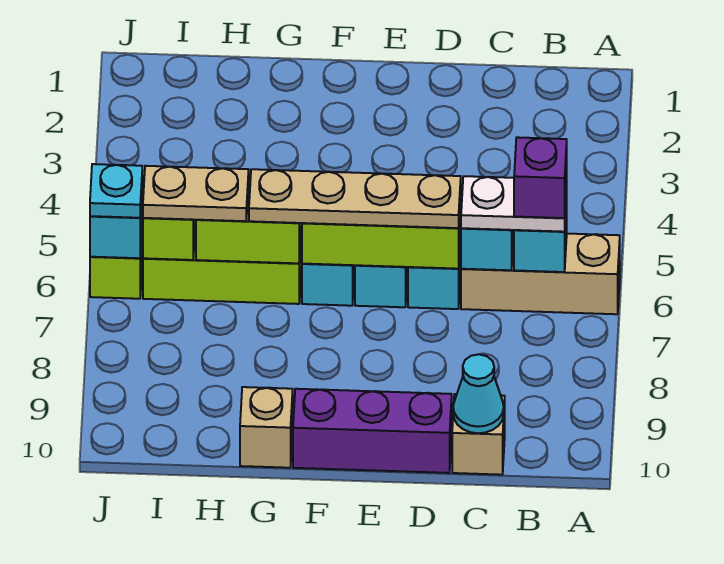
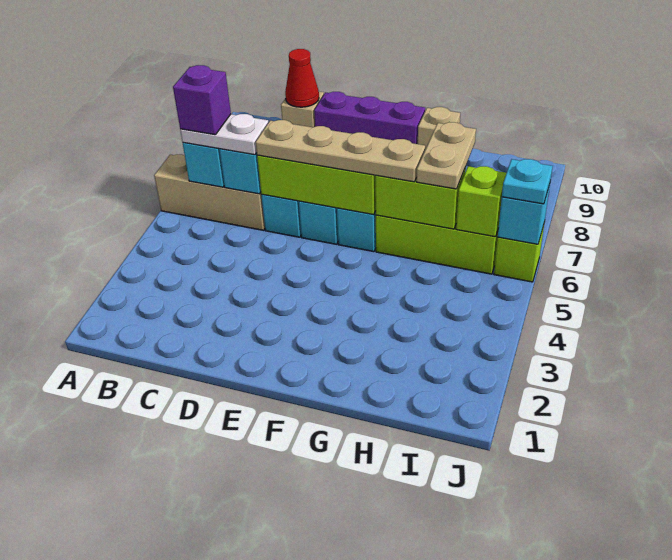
cyan cone C10 level 2 -> red cone C10 level 2
tan plate H6:I6 level 3 -> tan plate H6:H7 level 3

